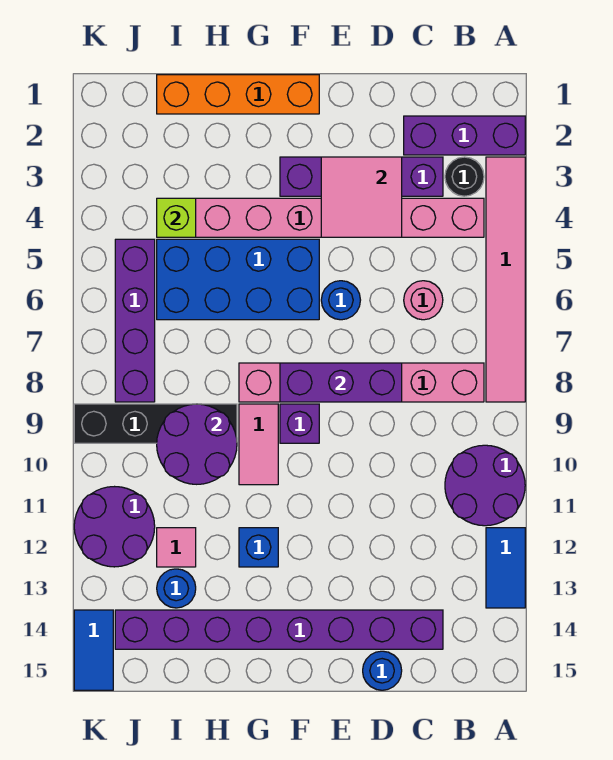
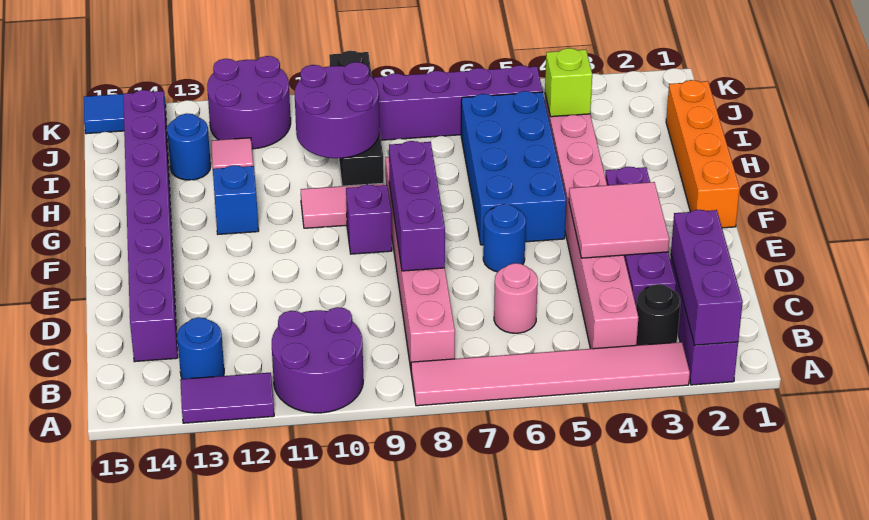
none -> purple brick A2:C2 level 2
blue tile A12:A13 level 1 -> purple tile A12:A13 level 1
blue round brick D15 level 1 -> blue round brick B13 level 1

